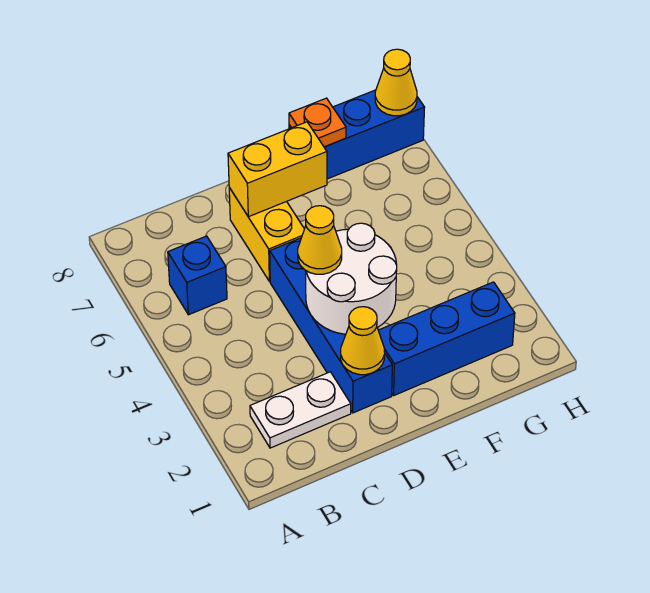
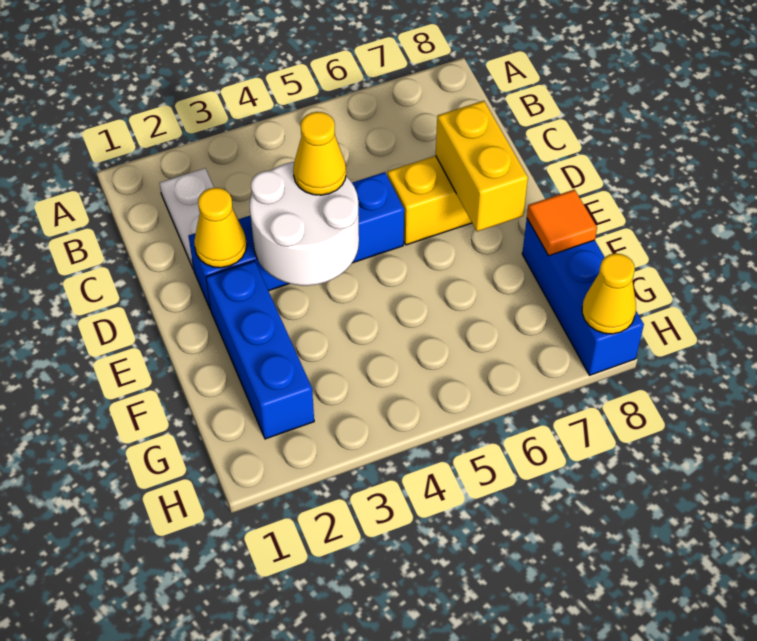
blue brick B6 level 1 -> none
orange plate F8 level 2 -> orange tile F8 level 2

